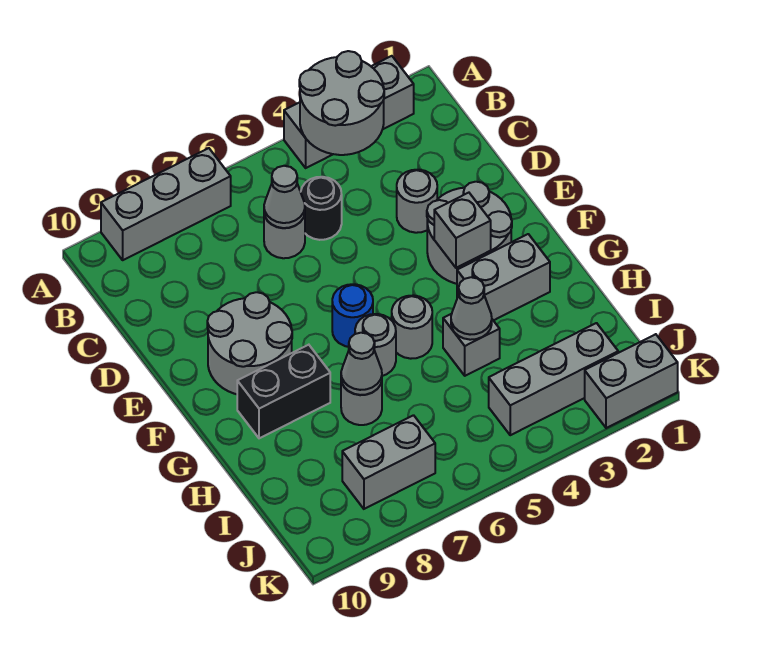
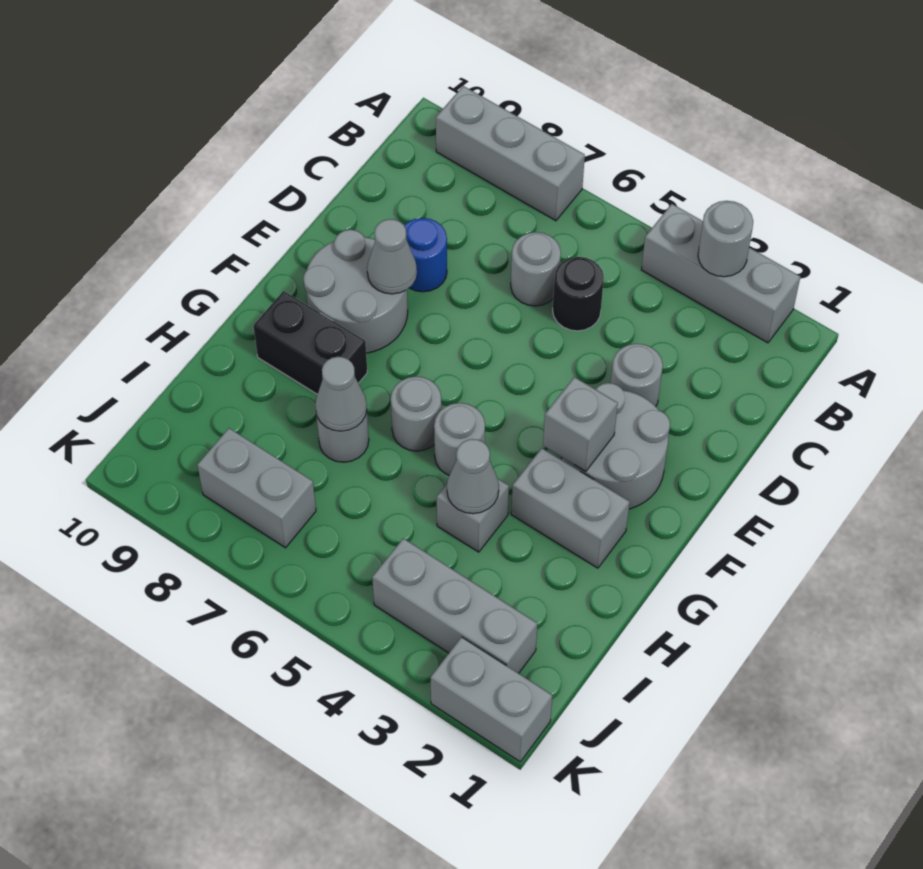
grey round brick A3:B4 level 2 -> grey round brick A3 level 2
grey cone C6 level 2 -> grey cone E8 level 2
blue round brick F6 level 1 -> blue round brick D8 level 1

